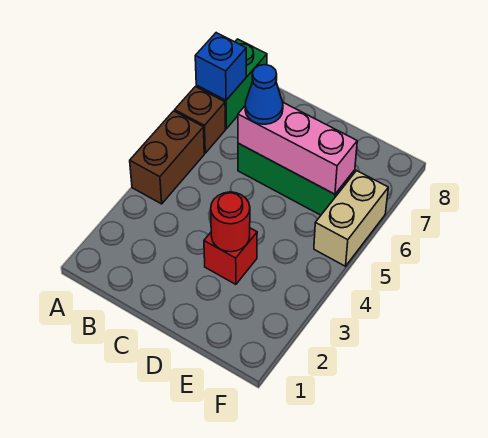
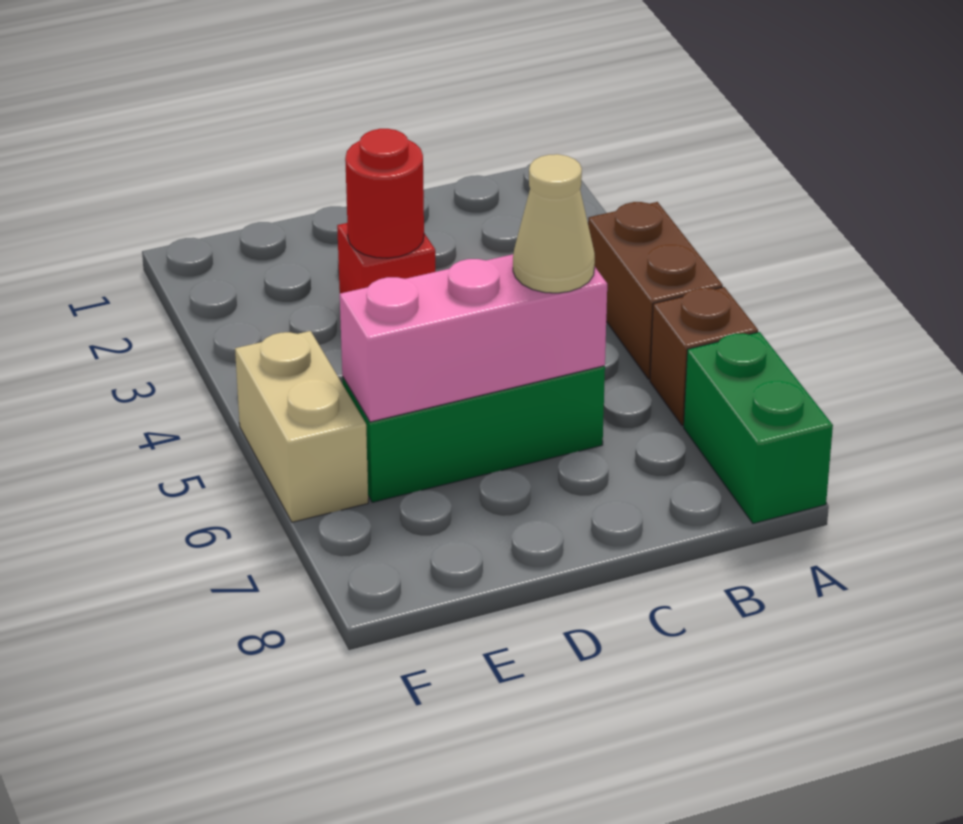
blue brick A7 level 2 -> none
blue cone C6 level 3 -> tan cone C6 level 3

